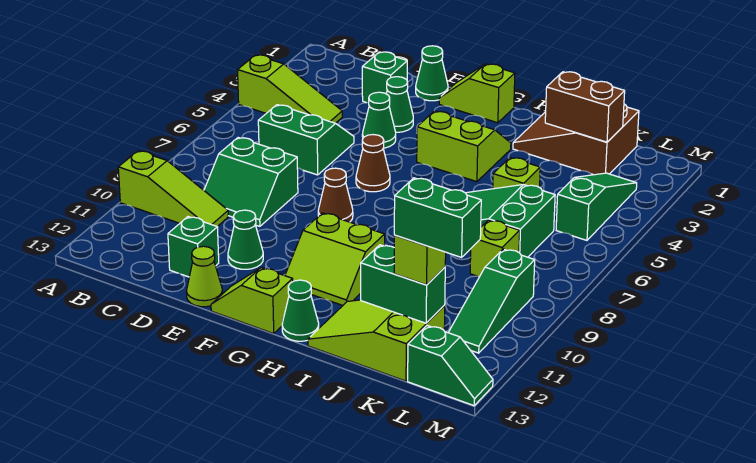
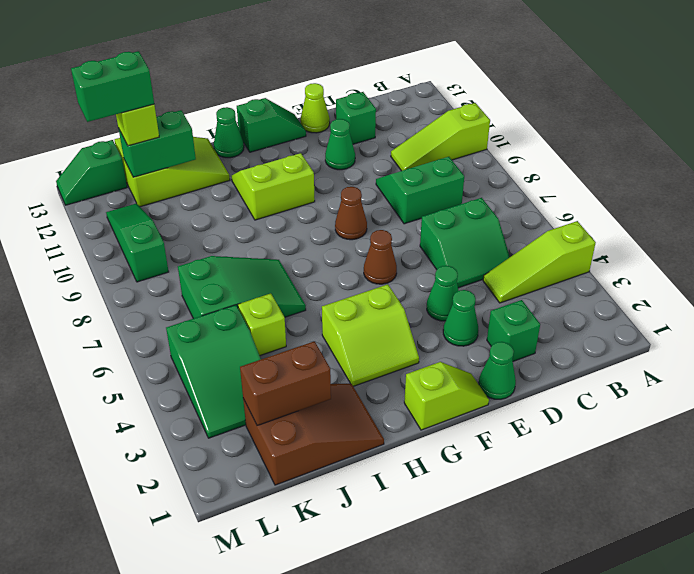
lime slope F13:G13 level 1 top G -> green slope F13:G13 level 1 top G
lime brick K8 level 1 -> none
green slope L3:L5 level 1 top 5 -> green slope K3:L5 level 1 top 5

